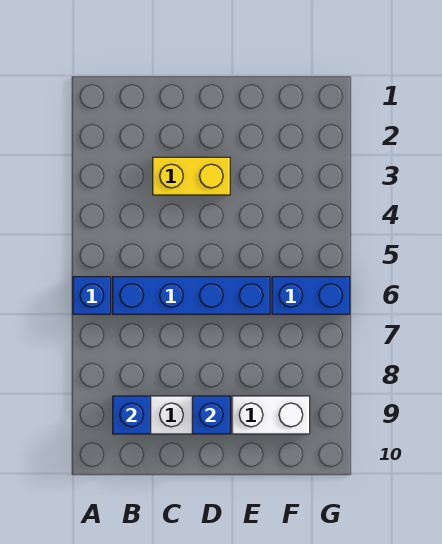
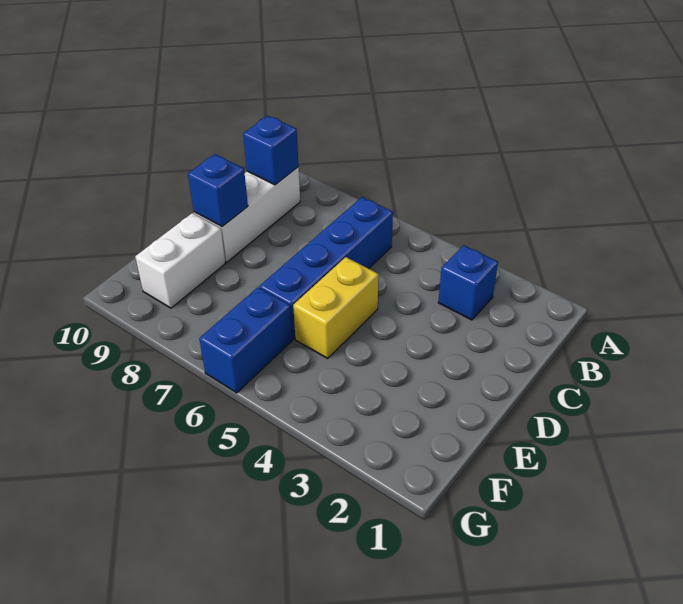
blue brick A6 level 1 -> blue brick B3 level 1
yellow brick C3:D3 level 1 -> yellow brick D5:E5 level 1

